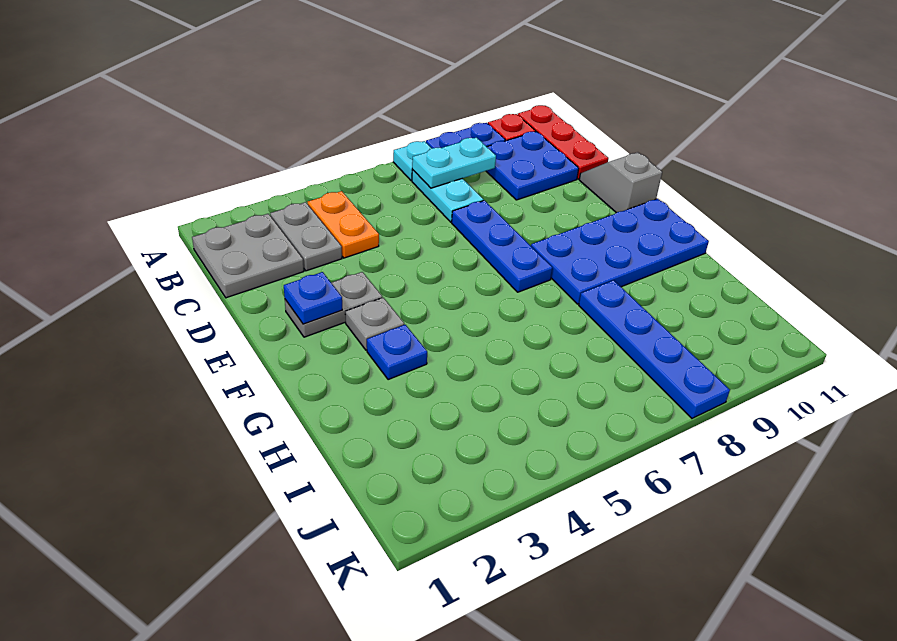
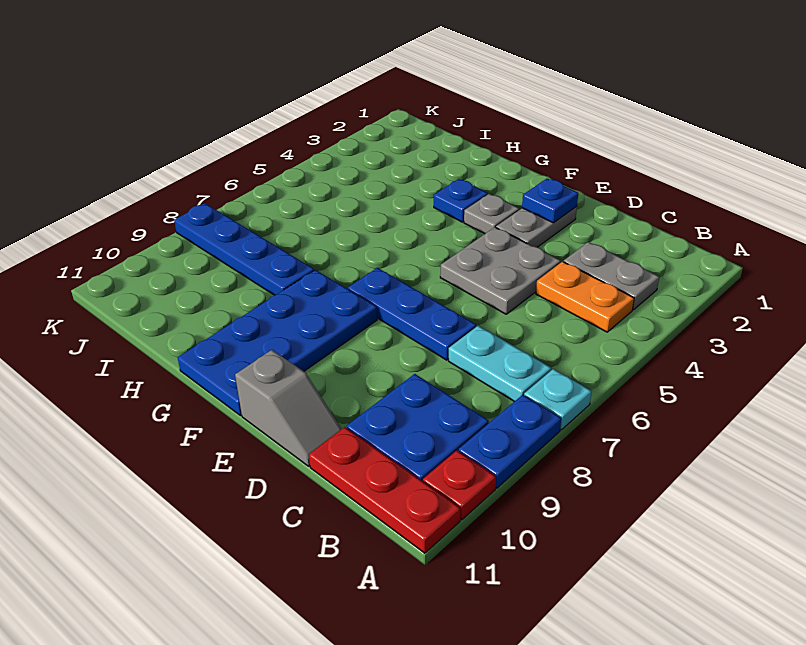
grey plate B1:C2 level 1 -> grey plate D4:E5 level 1
cyan plate B7:B8 level 2 -> none

